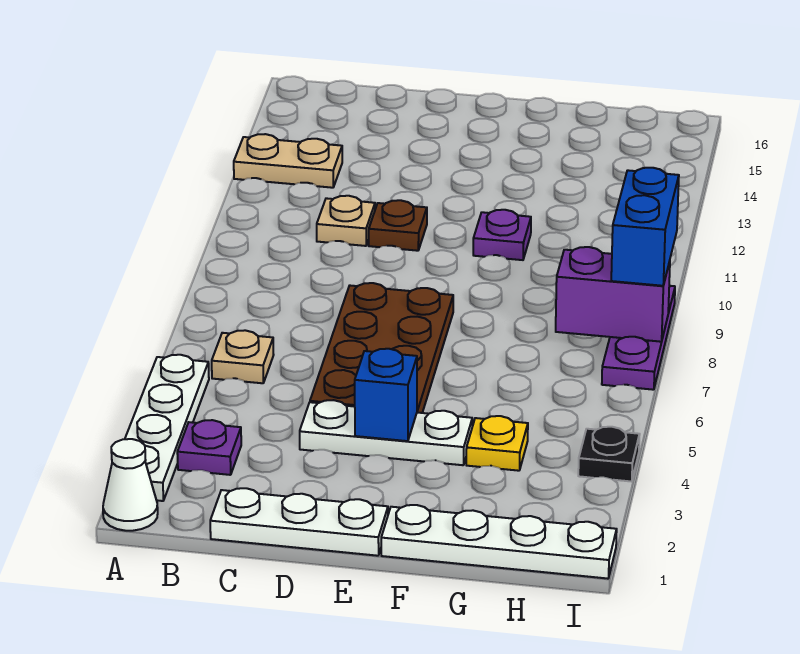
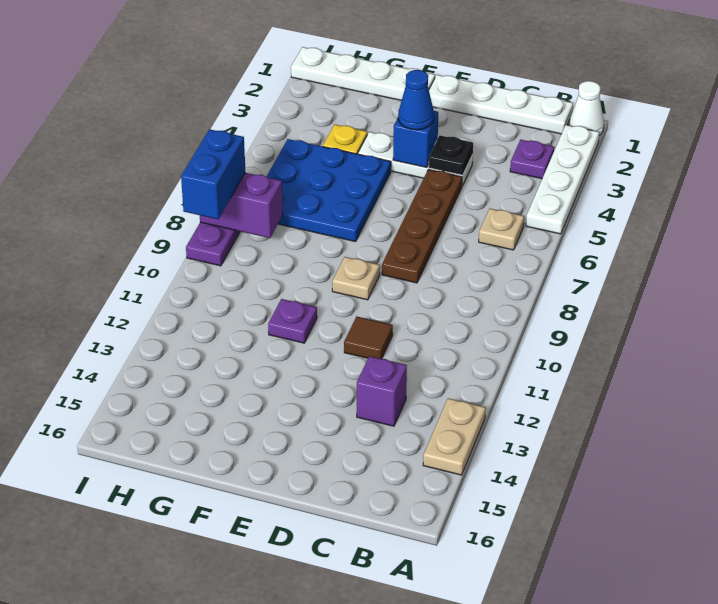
tan plate A13:B13 level 1 -> tan plate A13:A14 level 1
white plate C1:E1 level 1 -> white plate B1:E1 level 1
tan plate C11 level 1 -> tan plate E9 level 1
none -> purple brick C13 level 1
brown plate D5:E8 level 1 -> brown plate D5:D8 level 1
brown plate D11 level 1 -> brown tile D11 level 1
none -> blue cone E4 level 3
none -> blue plate F5:H7 level 1
black plate I4 level 1 -> black plate D4 level 2

